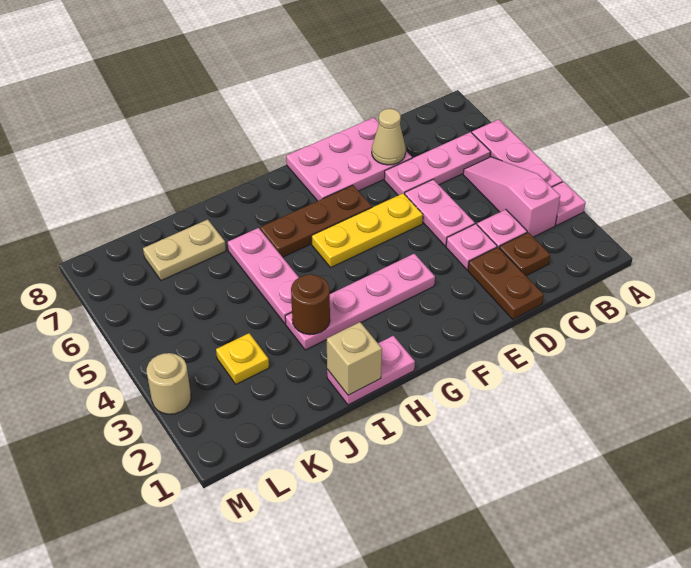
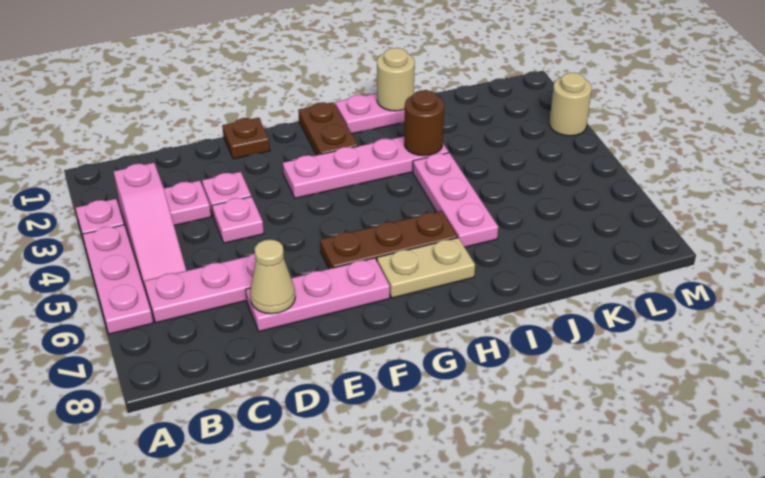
brown plate C2 level 1 -> brown plate E1 level 1
brown plate D1:D2 level 1 -> brown plate G1:G2 level 1
pink plate D4:D5 level 1 -> pink plate D4 level 1
pink plate D7:F8 level 1 -> pink plate D7:F7 level 1
yellow plate E5:G5 level 1 -> none
tan brick I1 level 2 -> tan round brick I1 level 2
tan plate J7:K7 level 1 -> tan plate G7:H7 level 1
yellow plate K3 level 1 -> none

